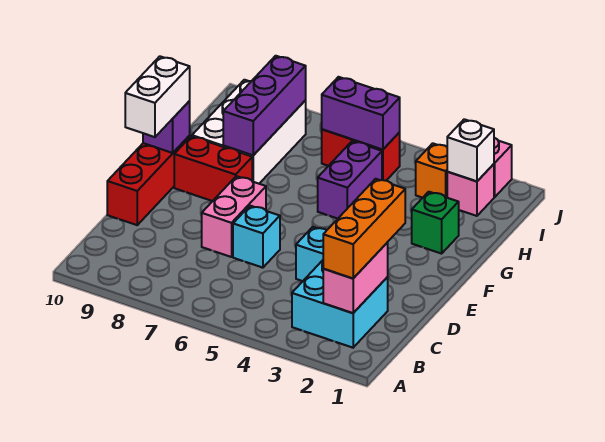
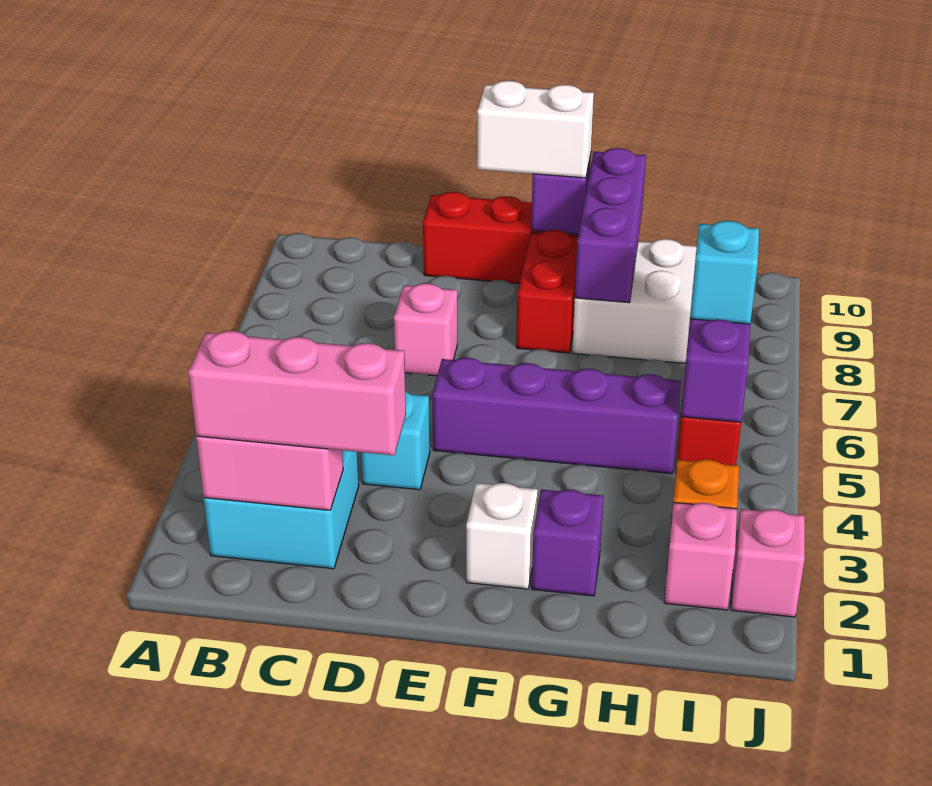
orange brick B2:D2 level 3 -> pink brick B2:D2 level 3
cyan brick D6 level 1 -> cyan brick I6 level 3
pink brick D7:E7 level 1 -> pink brick D7 level 1
green brick G2 level 1 -> purple brick G2 level 1
purple brick G5:H5 level 1 -> purple brick E5:H5 level 1
purple brick G8:I8 level 2 -> purple brick G8:G10 level 2
white brick I2 level 2 -> white brick F2 level 1

